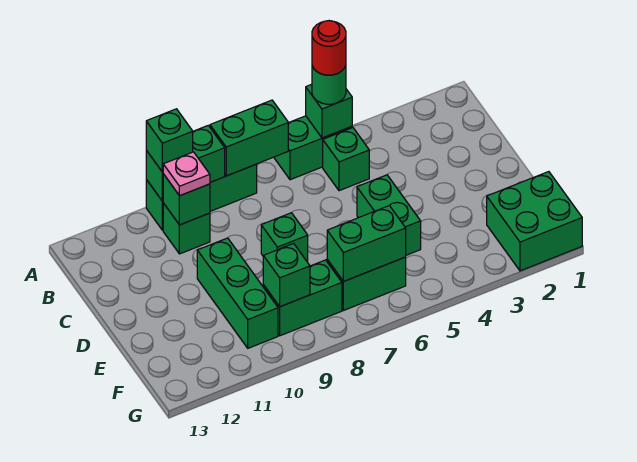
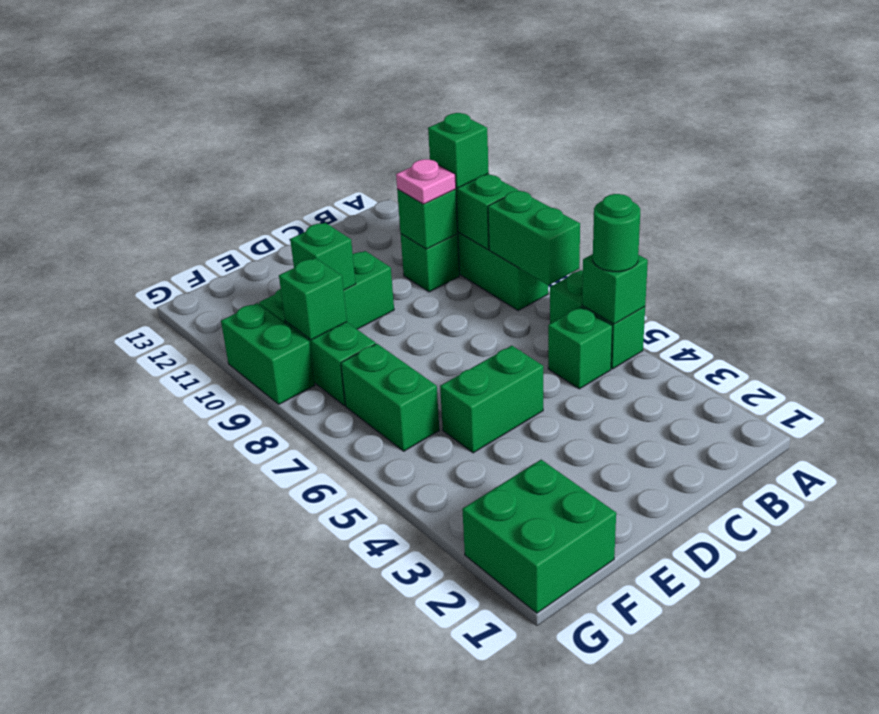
red round brick A5 level 4 -> none
green brick D8 level 1 -> green brick E10 level 2
green brick F6:F7 level 2 -> green brick G9:G10 level 1

